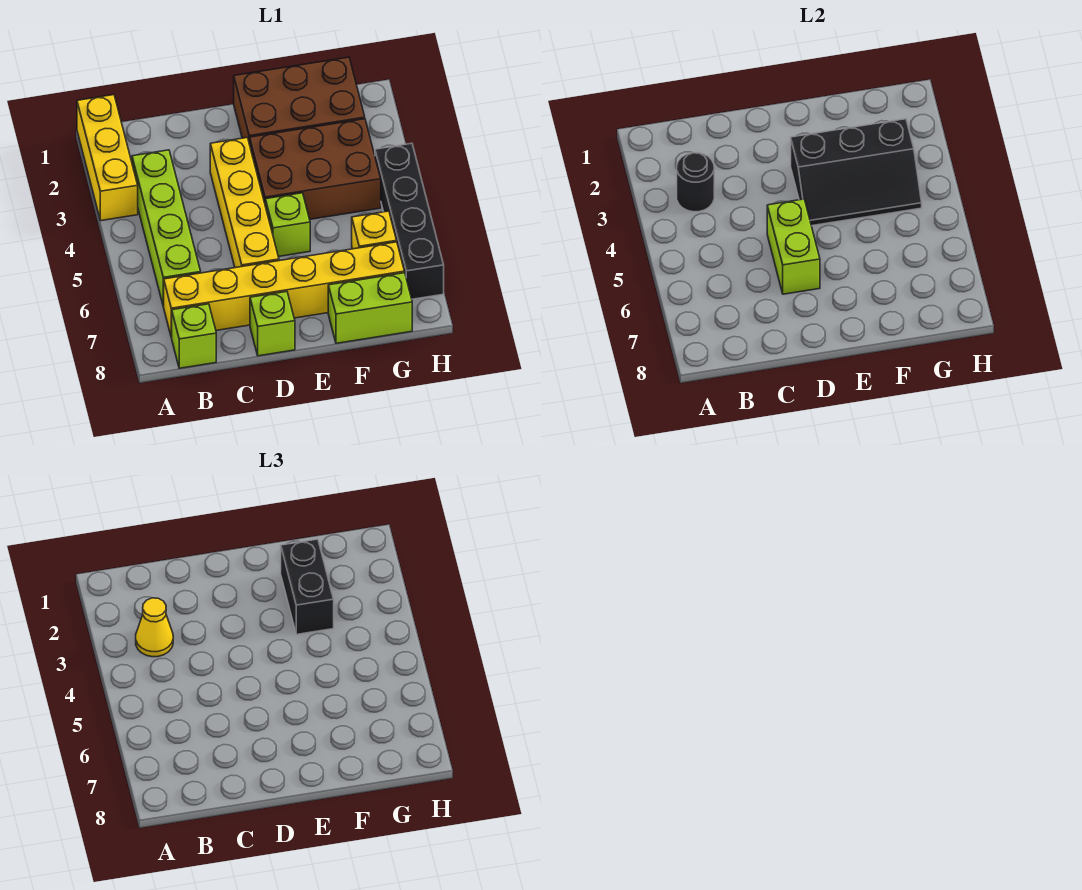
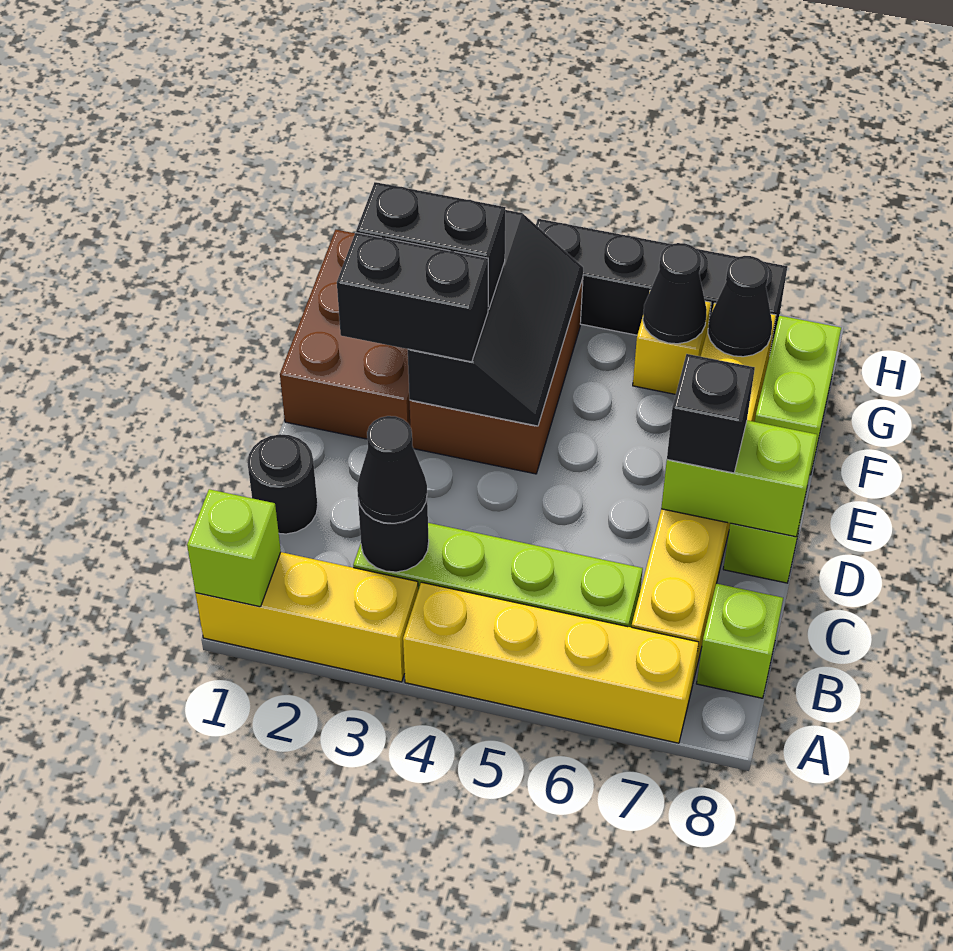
yellow cone B3 level 3 -> black cone B3 level 3
none -> black round brick C1 level 1
yellow brick D3:D6 level 1 -> yellow brick A4:A7 level 1
lime brick D5:D6 level 2 -> lime brick D7:D8 level 2
none -> black brick D7 level 3
none -> black brick E2:E3 level 3
lime brick E5 level 1 -> lime brick A1 level 2
none -> black cone G6 level 2
none -> black cone G7 level 2

